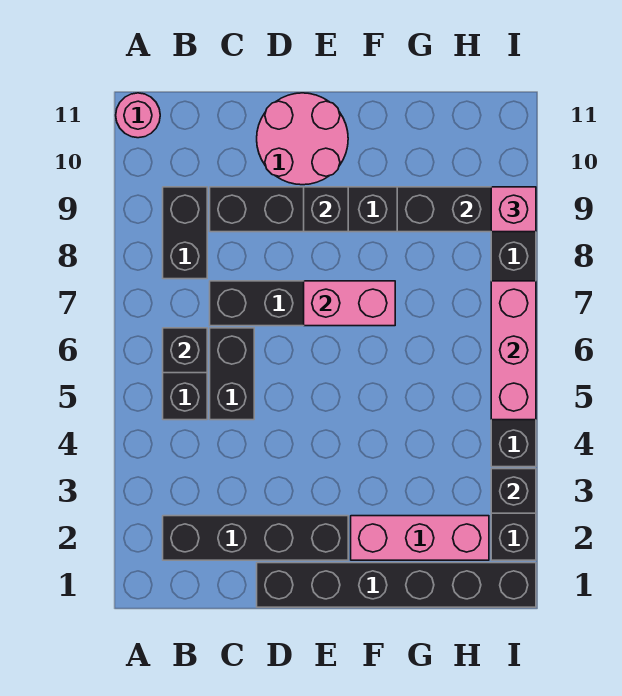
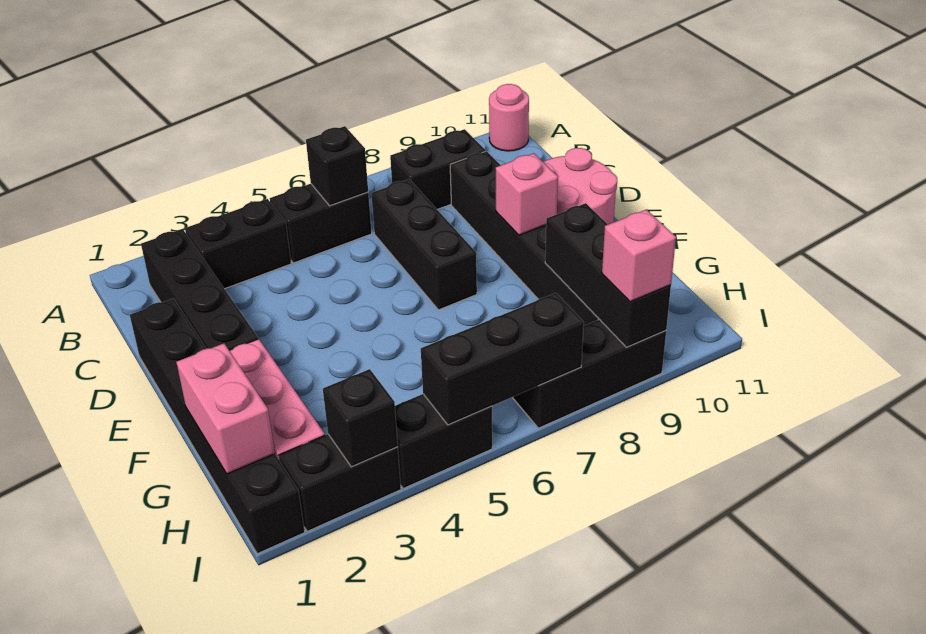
black brick C5:C6 level 1 -> black brick B3:B4 level 1
pink brick E7:F7 level 2 -> pink brick G1:H1 level 2
black brick E9 level 2 -> pink brick E9 level 2
pink brick I5:I7 level 2 -> black brick I5:I7 level 2

